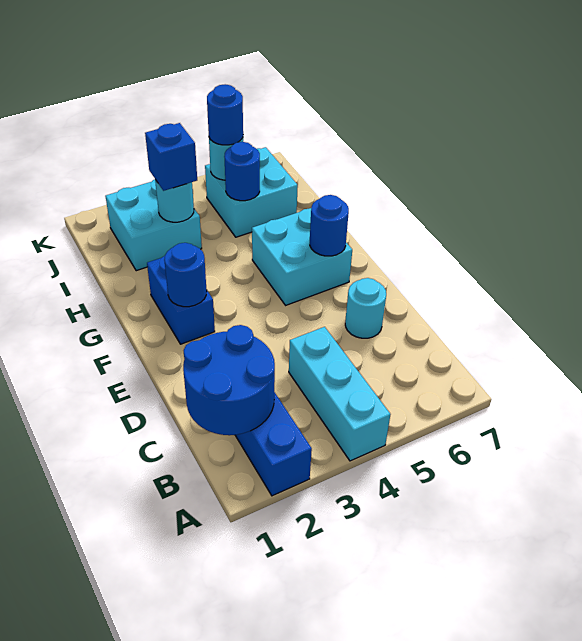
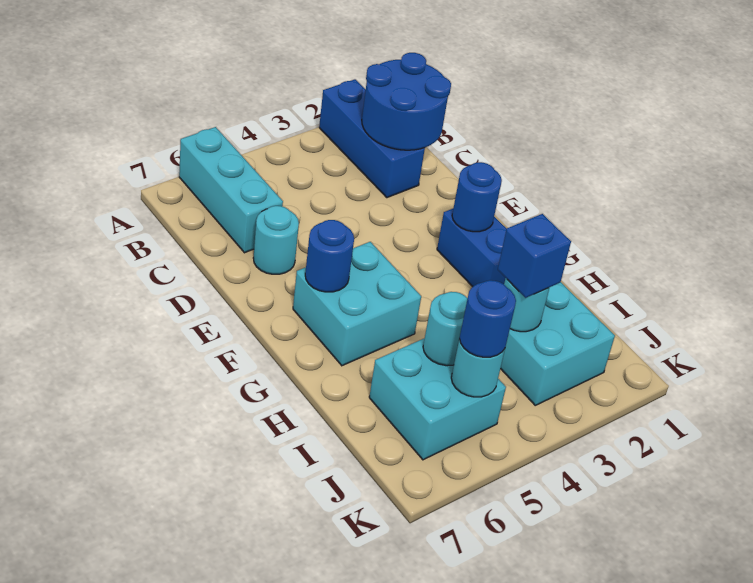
cyan brick A4:C4 level 1 -> cyan brick A6:C6 level 1
blue round brick I5 level 2 -> cyan round brick I5 level 2

